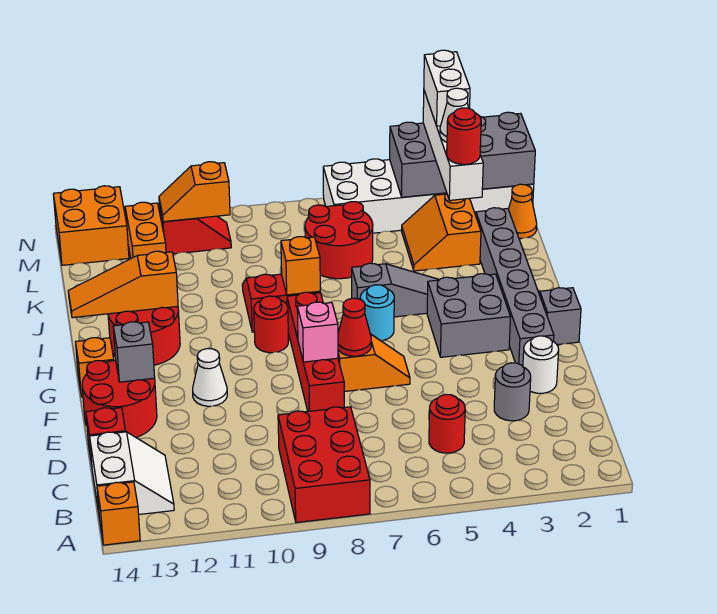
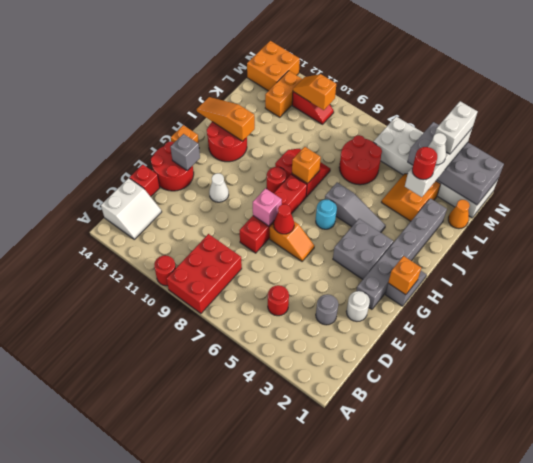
none -> red round brick A10 level 1
orange brick A14 level 1 -> orange brick G1 level 2

